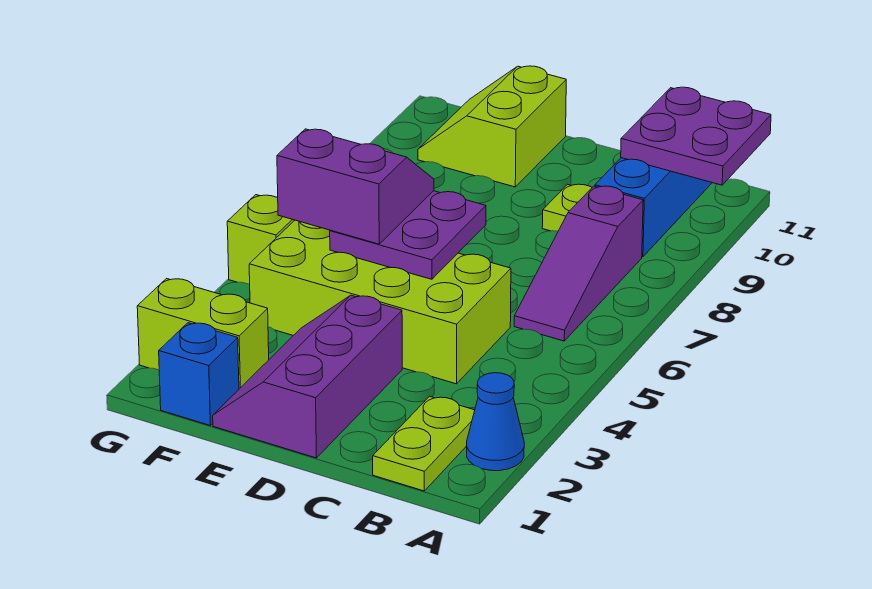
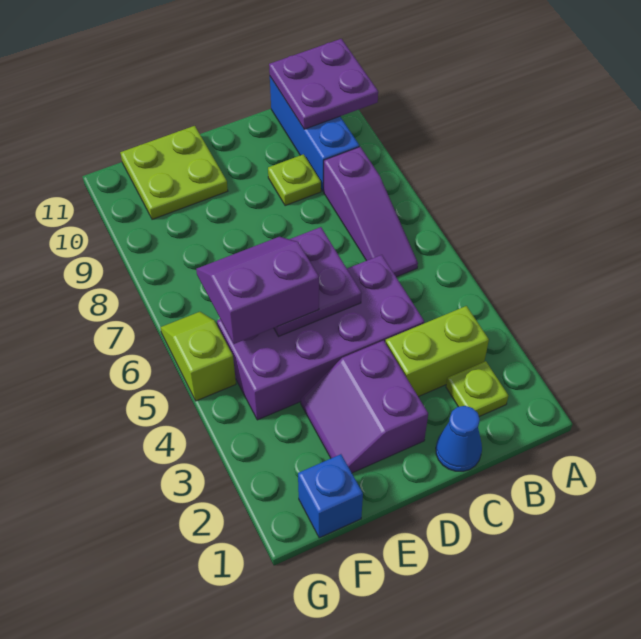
blue cone A2 level 1 -> blue cone C1 level 1
lime plate B1:B2 level 1 -> lime plate B2 level 1
lime brick C4:F5 level 1 -> purple brick C4:F5 level 1
purple slope D1:E3 level 1 top D -> purple slope D2:E3 level 1 top D
lime slope E10:F11 level 1 top E -> lime plate E10:F11 level 1
lime brick F2:G2 level 1 -> lime brick B3:C3 level 1

